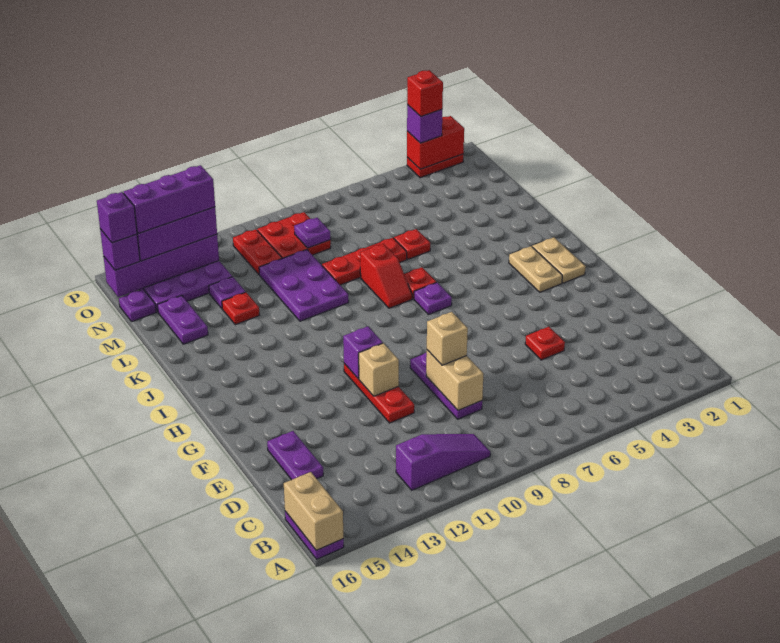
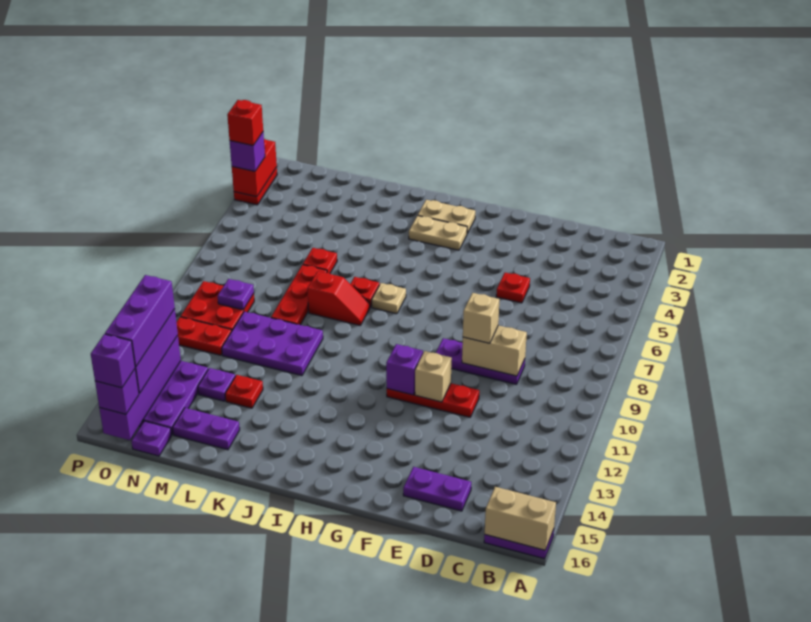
purple slope B10:B12 level 1 top 12 -> none
purple plate I7 level 1 -> tan plate I7 level 1

